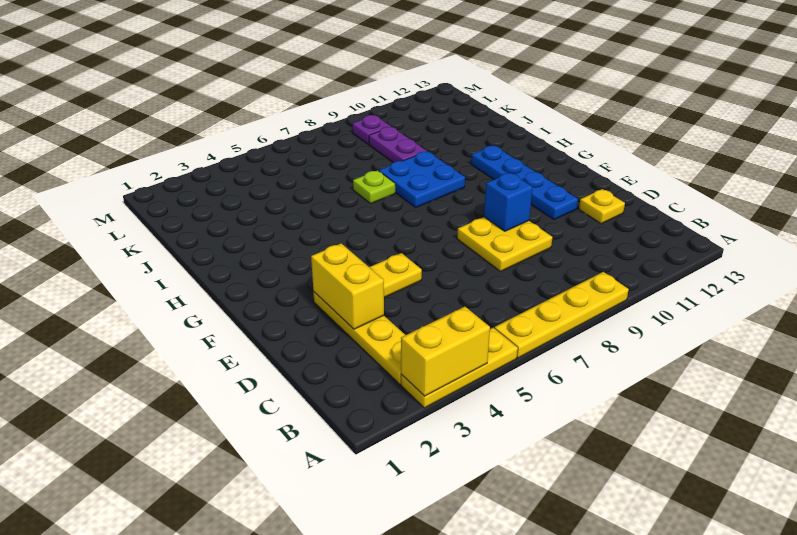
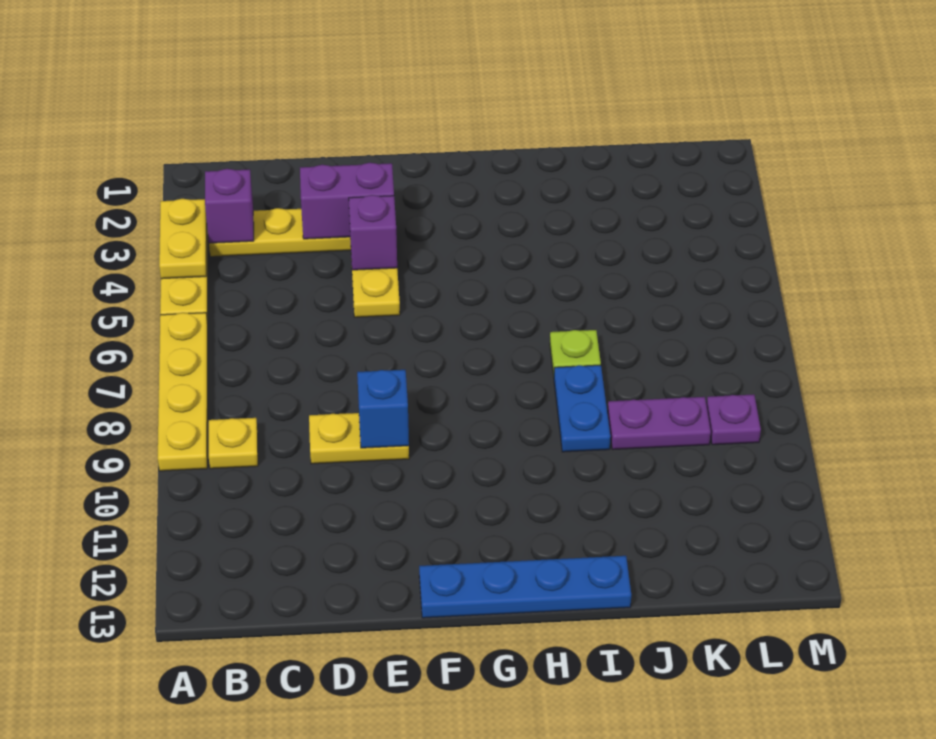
yellow brick A3:A4 level 2 -> yellow plate A3:A4 level 2
none -> purple brick B3 level 2
yellow brick D3:E3 level 2 -> purple brick D3:E3 level 2
yellow plate D8:E9 level 1 -> yellow plate D9:E9 level 1
yellow plate D12 level 1 -> yellow plate B9 level 1
none -> purple brick E4 level 2
blue plate E11:H11 level 1 -> blue plate F13:I13 level 1
blue plate H8:I9 level 1 -> blue plate I8:I9 level 1

